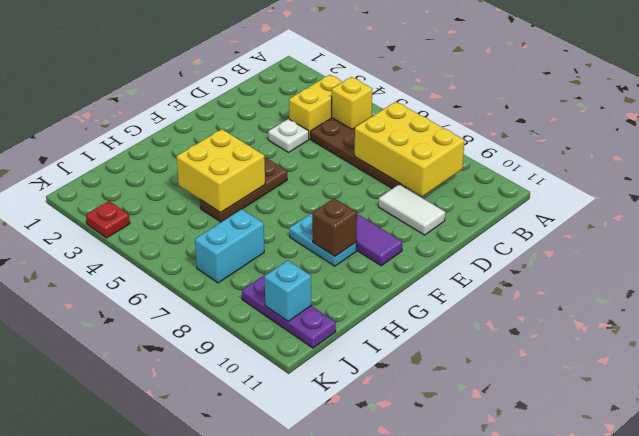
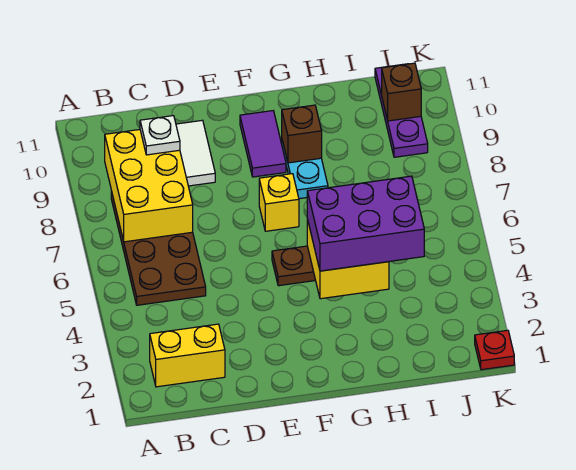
yellow brick B4:C4 level 1 -> yellow brick B2:C2 level 1
yellow brick B5 level 2 -> yellow brick F7 level 1
white plate D4 level 1 -> white plate C9 level 3
none -> purple brick G4:I5 level 3
cyan brick I7:J7 level 1 -> none
cyan brick J10 level 2 -> brown brick J10 level 2
red plate K3 level 1 -> red plate K1 level 1

